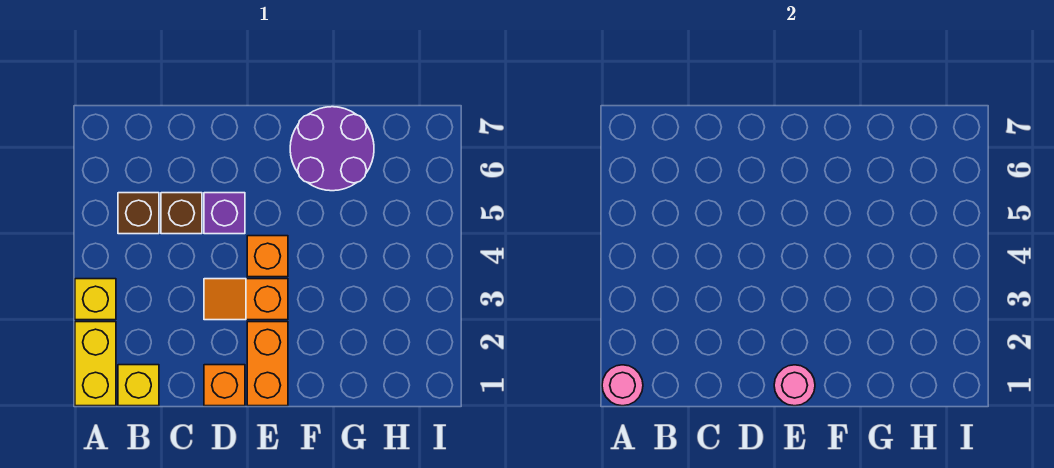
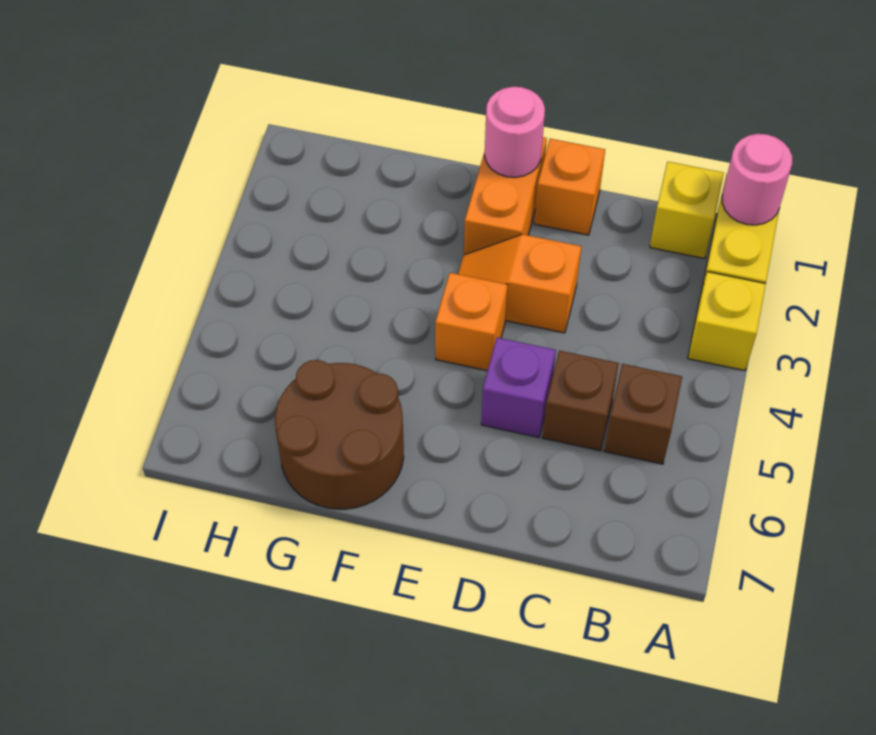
orange slope D3:E3 level 1 top E -> orange slope D3:E3 level 1 top D
purple round brick F6:G7 level 1 -> brown round brick F6:G7 level 1

